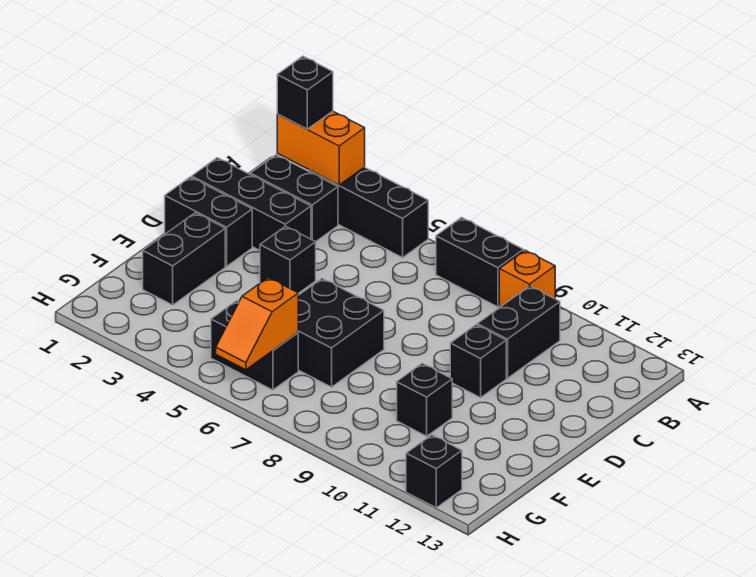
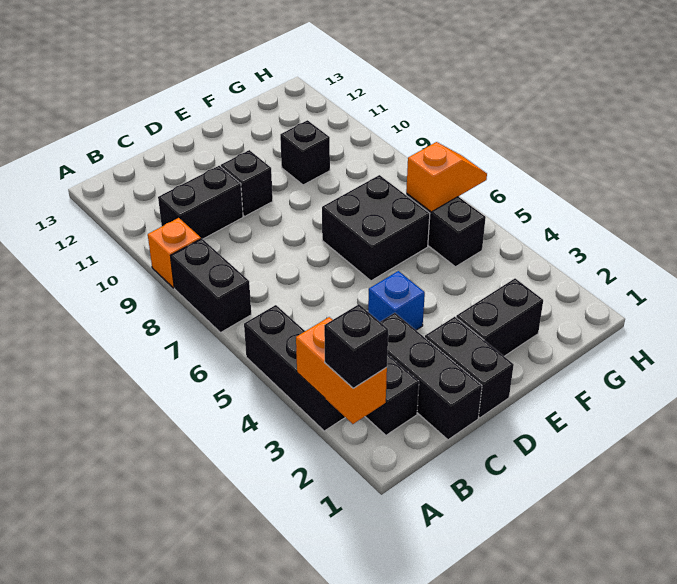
black brick D4 level 1 -> blue brick D4 level 1
black brick H12 level 1 -> none

